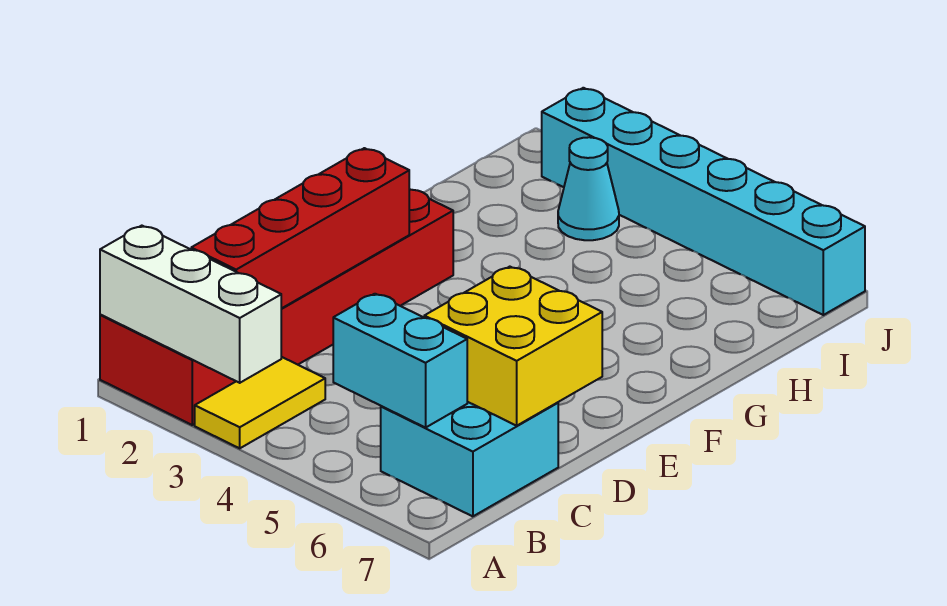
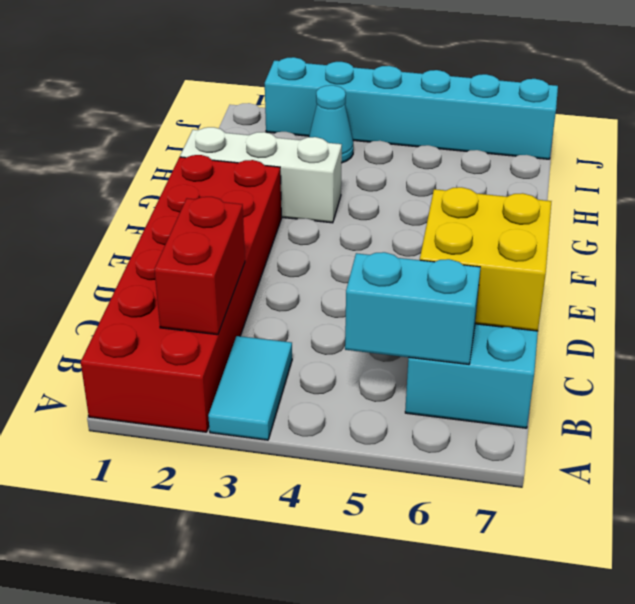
white brick A1:A3 level 2 -> white brick G1:G3 level 1
yellow tile A3:B3 level 1 -> cyan tile A3:B3 level 1
red brick B2:E2 level 2 -> red brick B2:C2 level 2

